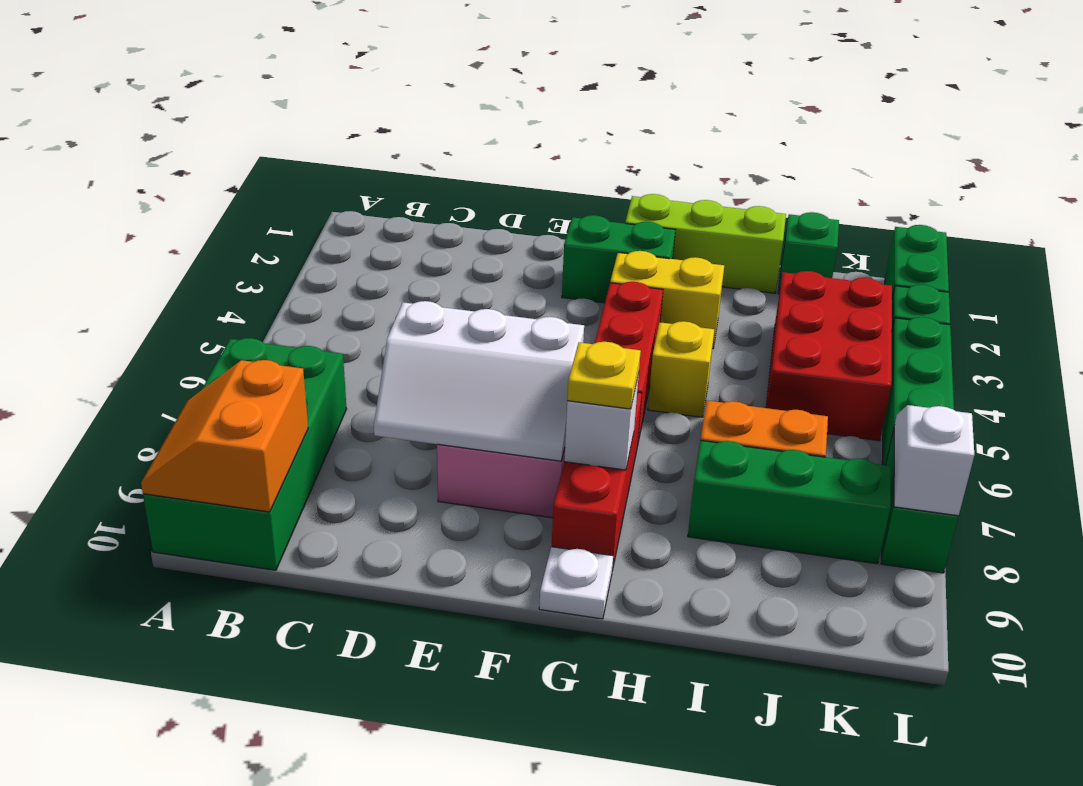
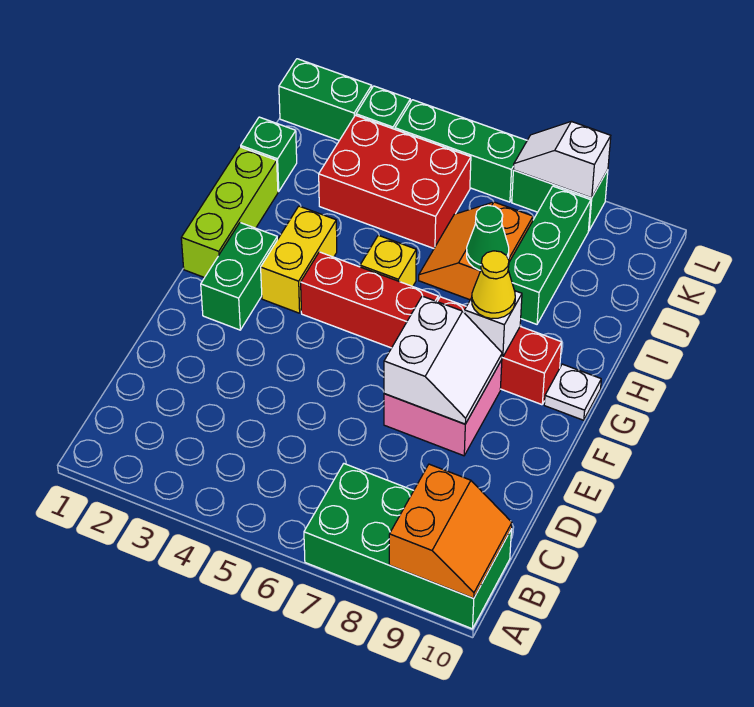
orange slope A9:B10 level 2 top B -> orange slope A9:B10 level 2 top 9
white slope D7:F8 level 2 top 7 -> white slope E7:F8 level 2 top 7
yellow plate G8 level 3 -> yellow cone G8 level 3
none -> green cone I7 level 2

